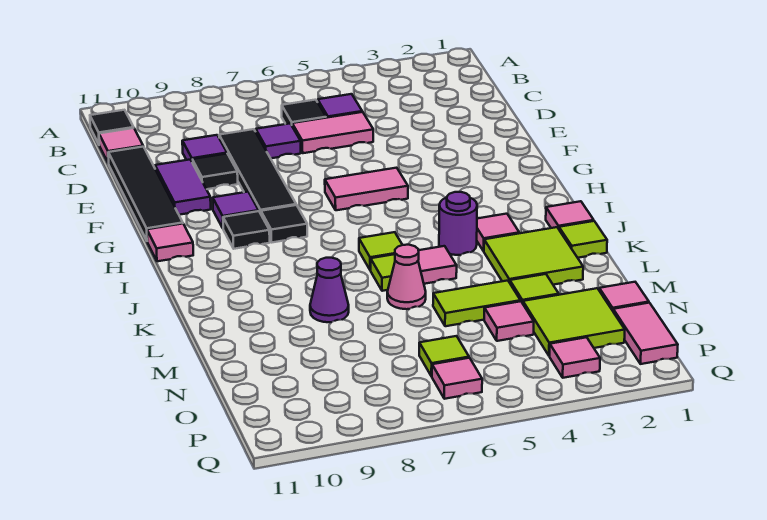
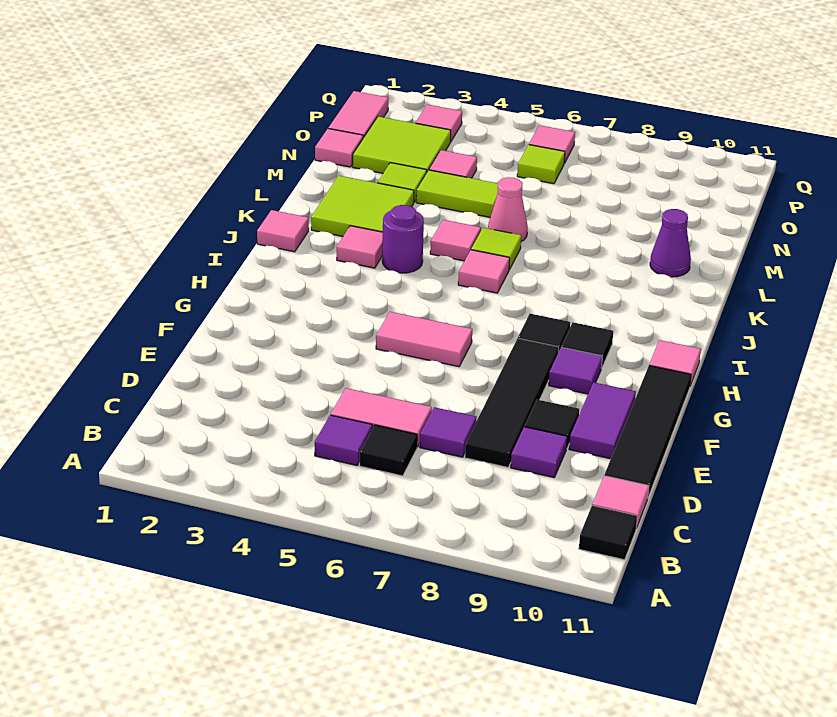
lime tile J6 level 1 -> pink tile J6 level 1
lime tile K1 level 1 -> none
purple cone L8 level 1 -> purple cone L10 level 1

